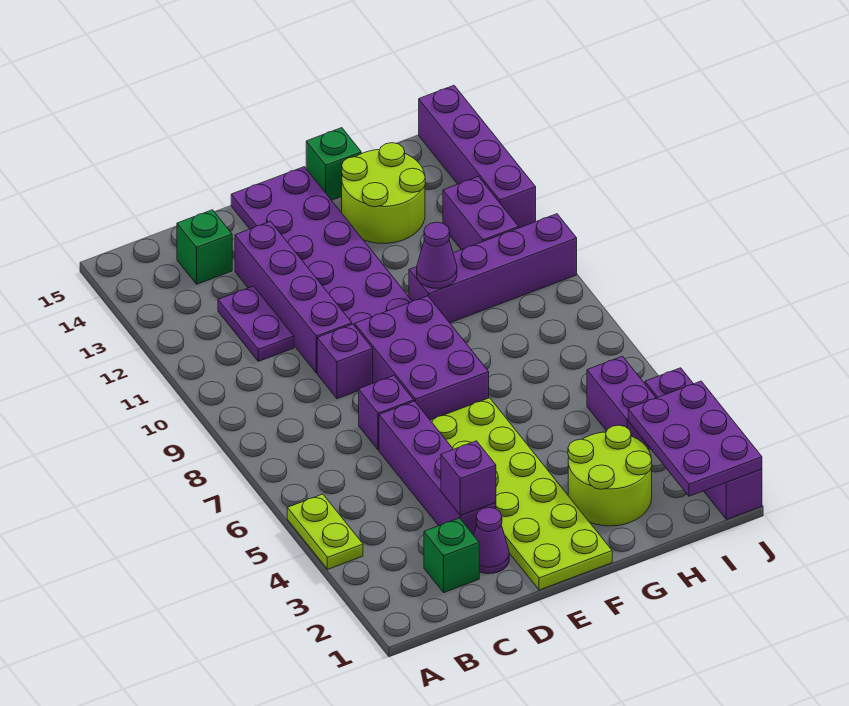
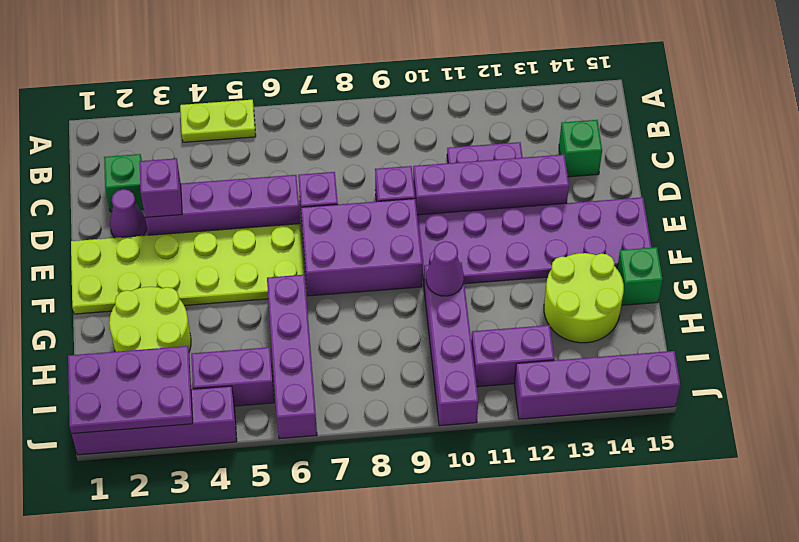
none -> purple brick G6:J6 level 1

